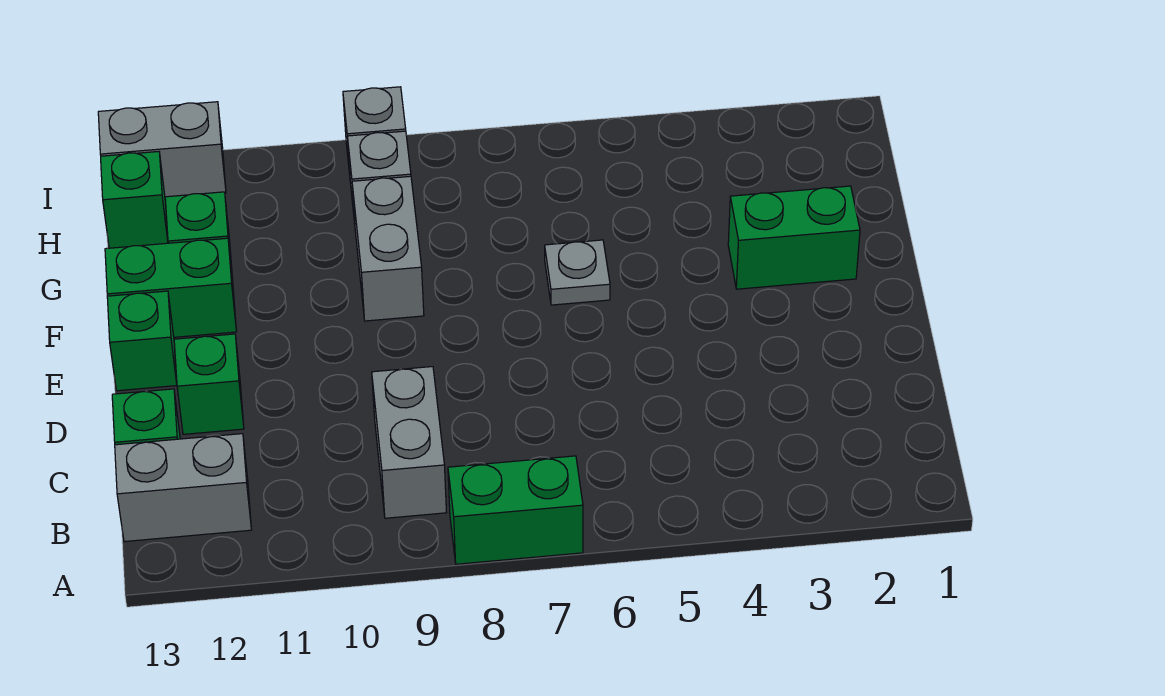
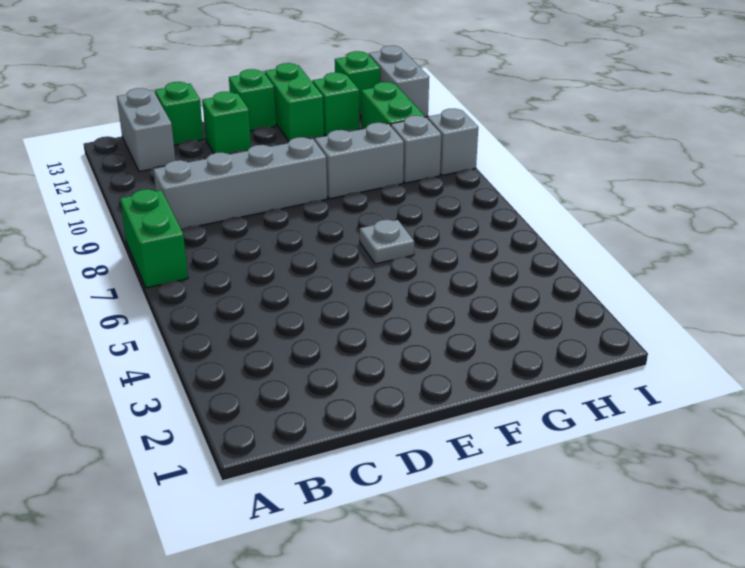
grey brick B9:C9 level 1 -> grey brick B9:E9 level 1
green brick F2:F3 level 1 -> green brick H10:H11 level 1

